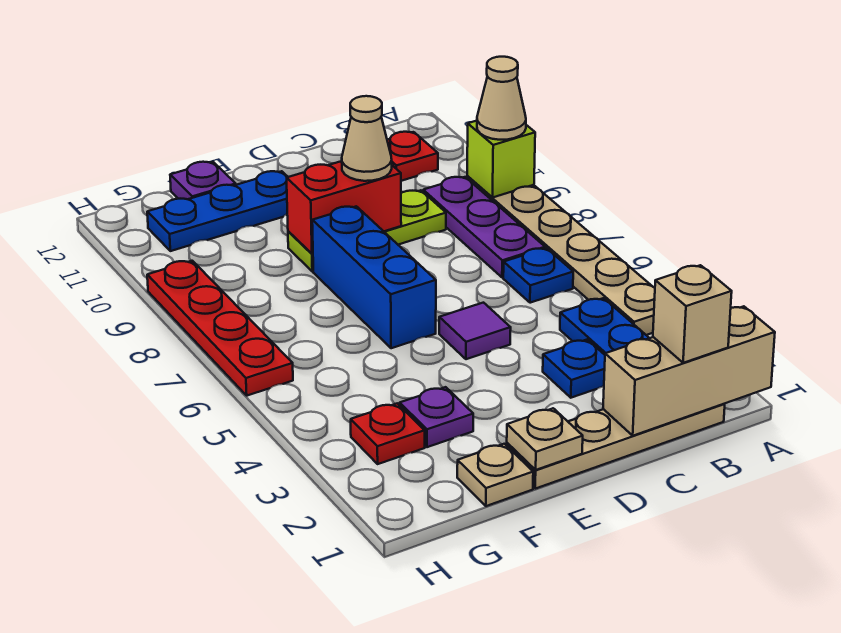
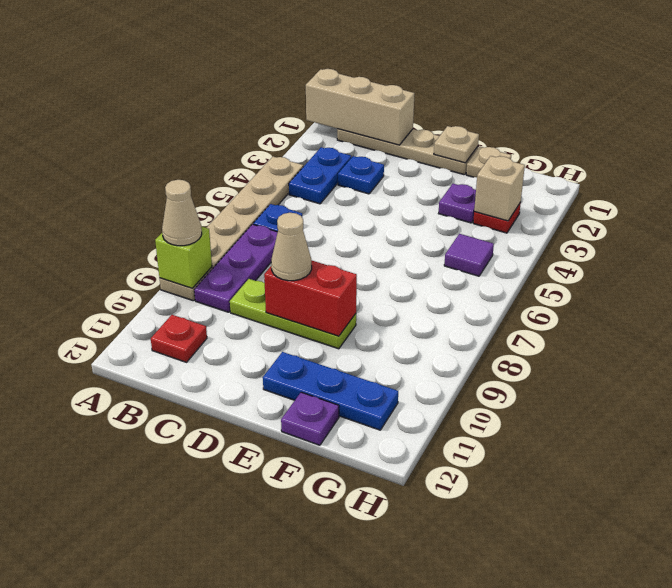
tan brick B1 level 3 -> tan brick G3 level 2
purple tile D5 level 1 -> purple tile G5 level 1
blue brick E6:E8 level 1 -> none
red plate H6:H9 level 1 -> none

